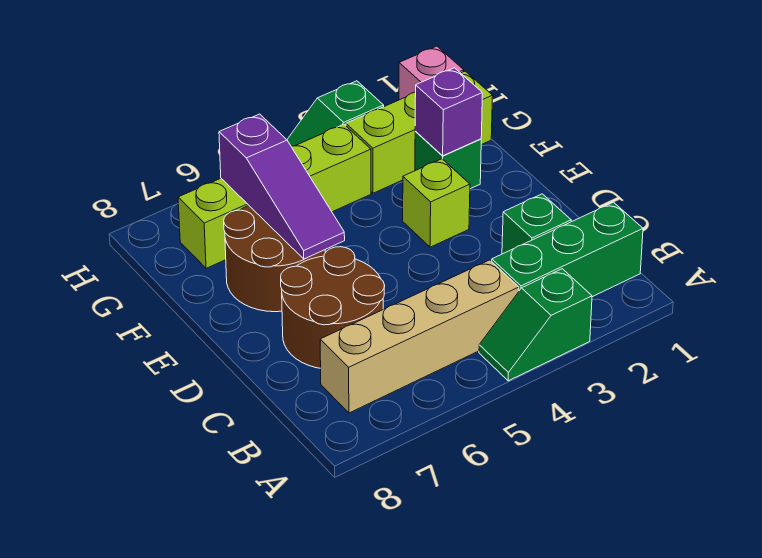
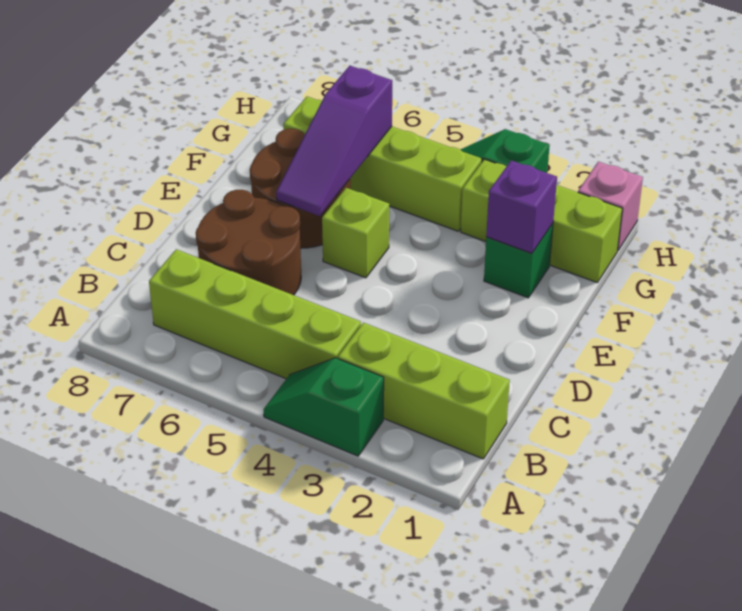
green brick B1:B3 level 1 -> lime brick B1:B3 level 1
tan brick B4:B7 level 1 -> lime brick B4:B7 level 1
green brick C2 level 1 -> none
lime brick E3 level 1 -> lime brick E5 level 1

